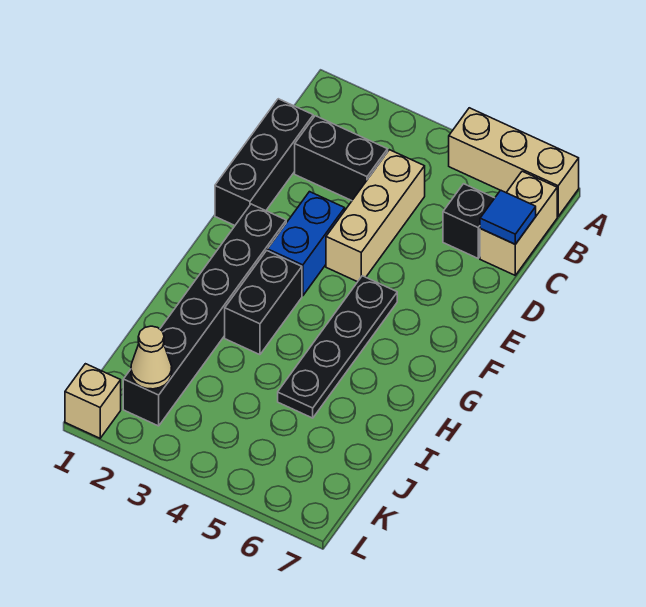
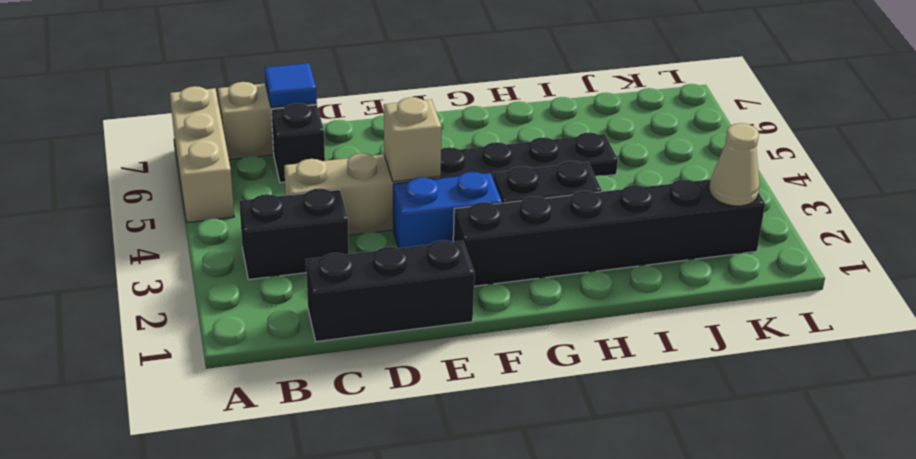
black brick C2:C3 level 1 -> black brick B3:C3 level 1
tan brick L1 level 1 -> tan brick E4 level 2

